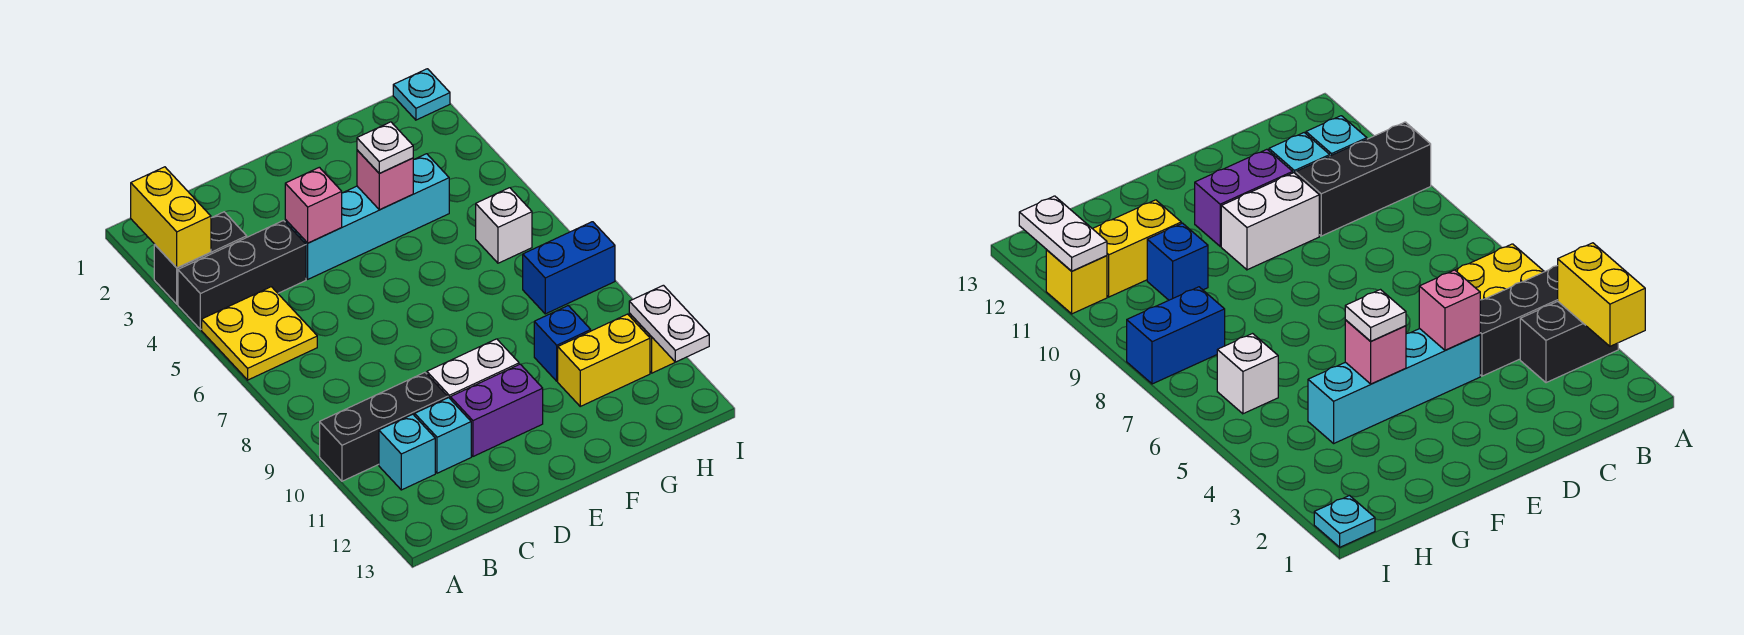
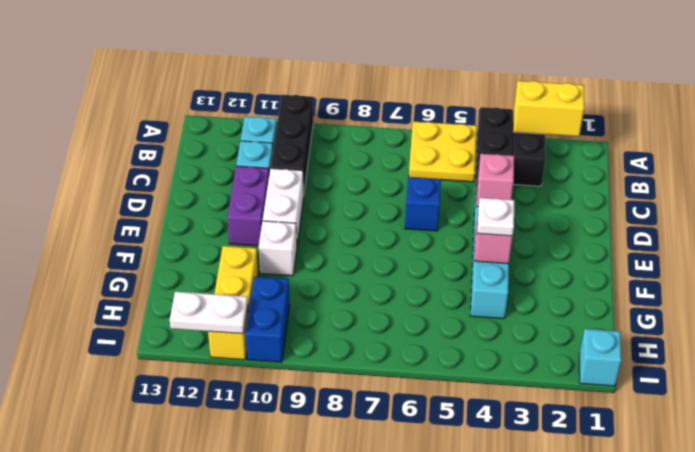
blue brick G10 level 1 -> blue brick D6 level 1
white brick H6 level 1 -> white brick F10 level 1
blue brick H8:I8 level 1 -> blue brick H10:I10 level 1
cyan plate I1 level 1 -> cyan brick I1 level 1

